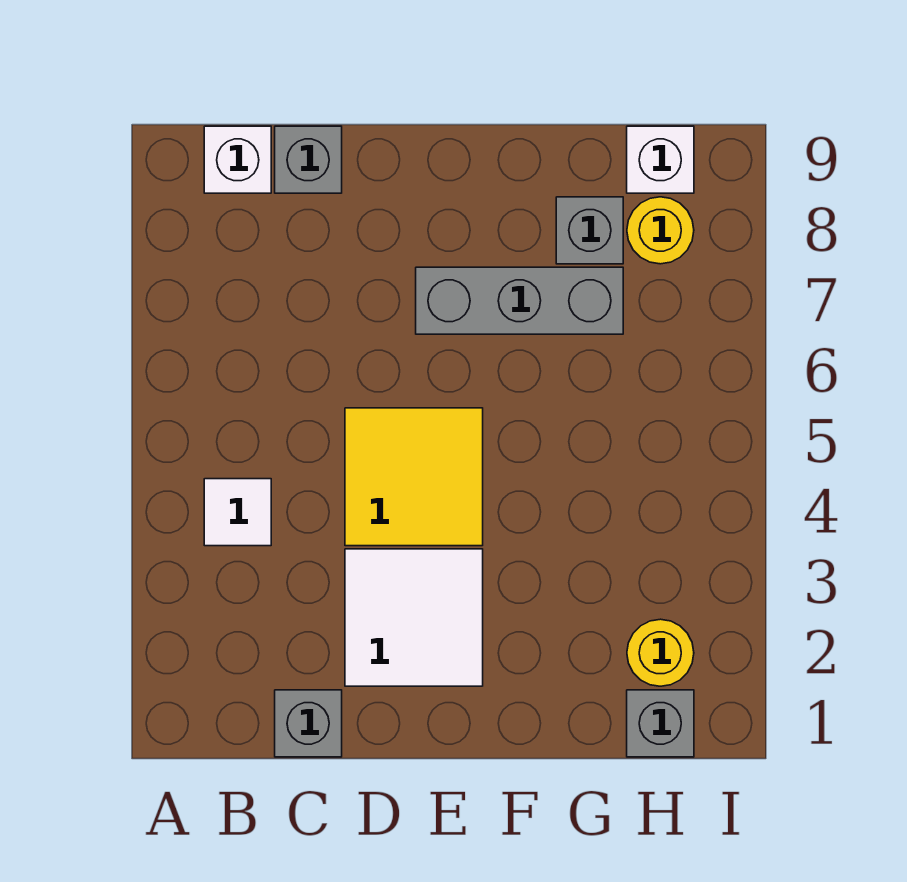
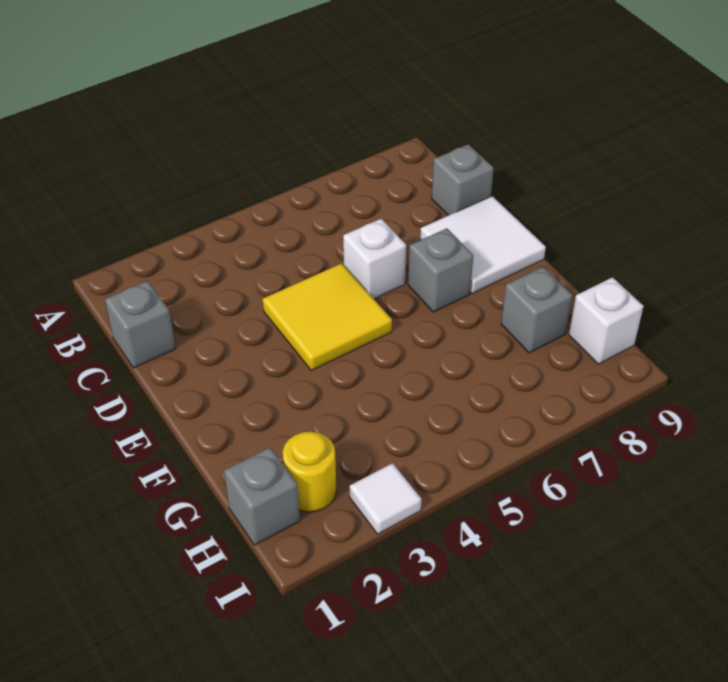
white tile B4 level 1 -> white tile I3 level 1
white brick B9 level 1 -> white brick D6 level 1
white tile D2:E3 level 1 -> white tile D8:E9 level 1
grey brick E7:G7 level 1 -> grey brick E7 level 1
yellow round brick H8 level 1 -> none

